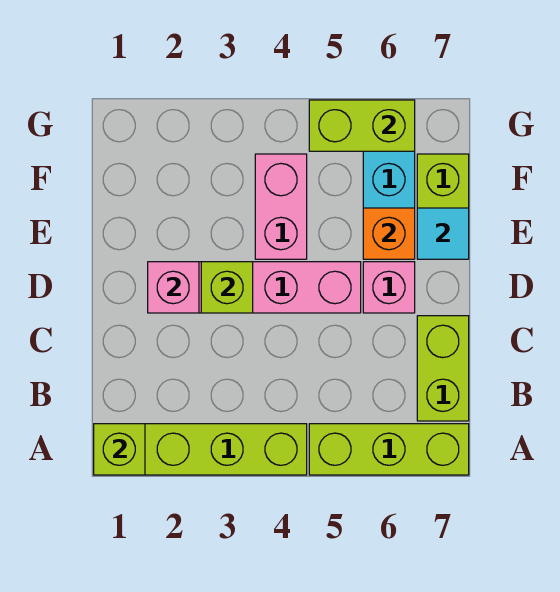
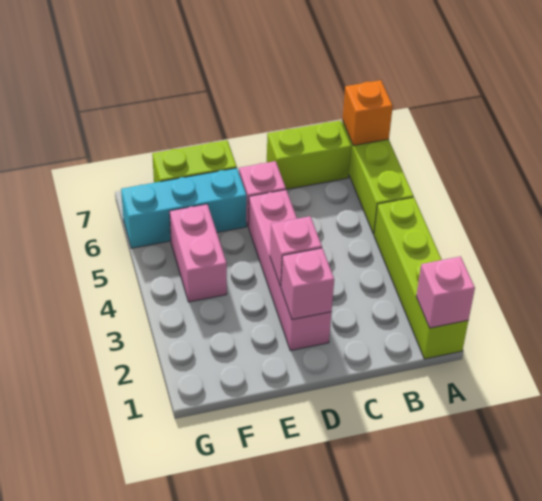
lime brick A1 level 2 -> pink brick A1 level 2
lime brick D3 level 2 -> pink brick D3 level 2
pink brick E4:F4 level 1 -> pink brick F4:F5 level 1
orange brick E6 level 2 -> orange brick A7 level 2
cyan tile E7 level 2 -> none
lime brick G5:G6 level 2 -> none

